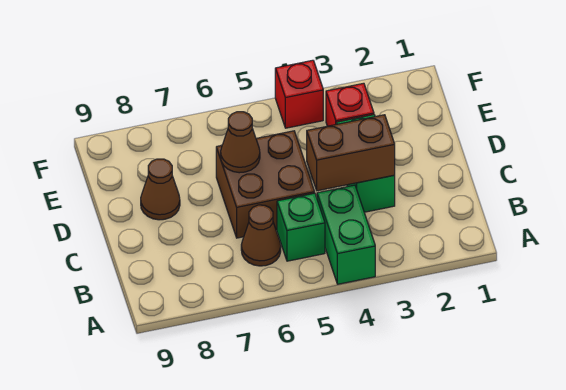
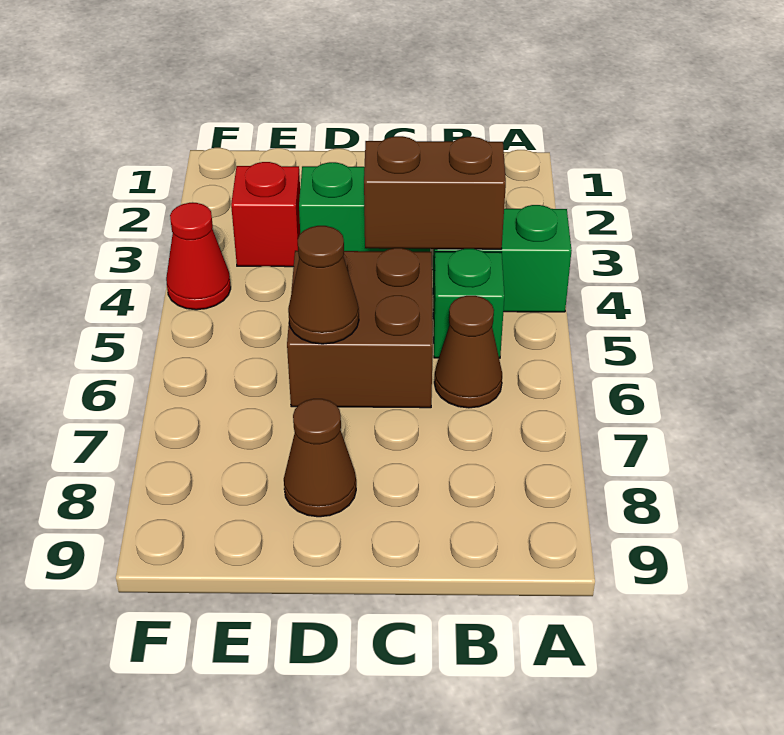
brown brick C3:C4 level 2 -> brown brick B4:C4 level 2
red brick F4 level 1 -> red cone F4 level 1

